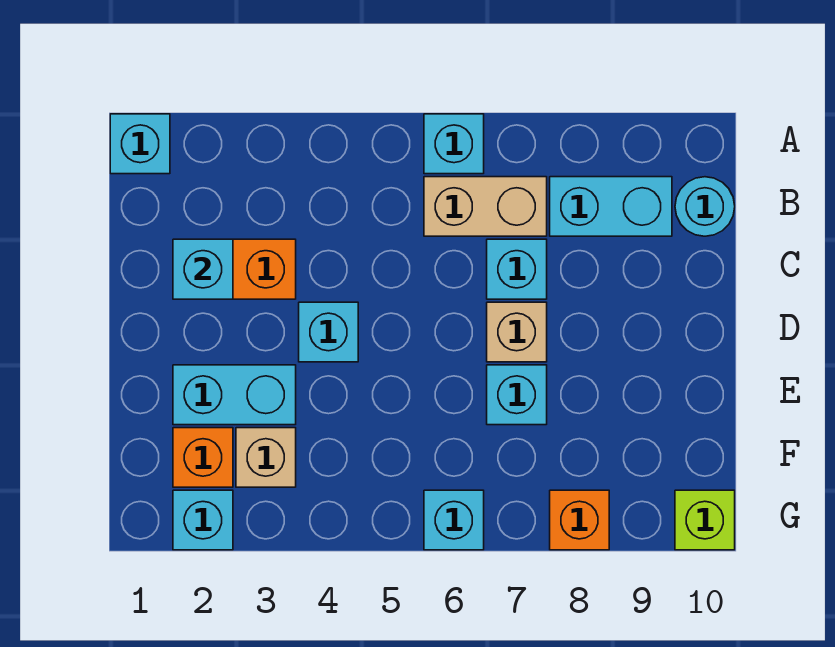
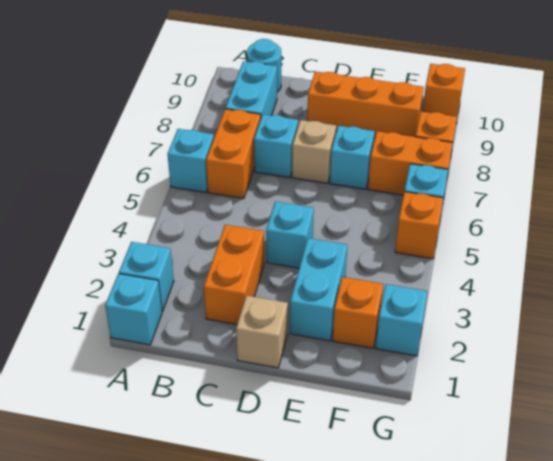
tan brick B6:B7 level 1 -> orange brick B6:B7 level 1
cyan brick C2 level 2 -> cyan brick A2 level 1
none -> orange brick D9:F9 level 1
tan brick F3 level 1 -> tan brick D1 level 1
none -> orange brick F7:G7 level 1
none -> orange brick G5 level 1
lime brick G10 level 1 -> orange brick G10 level 1

